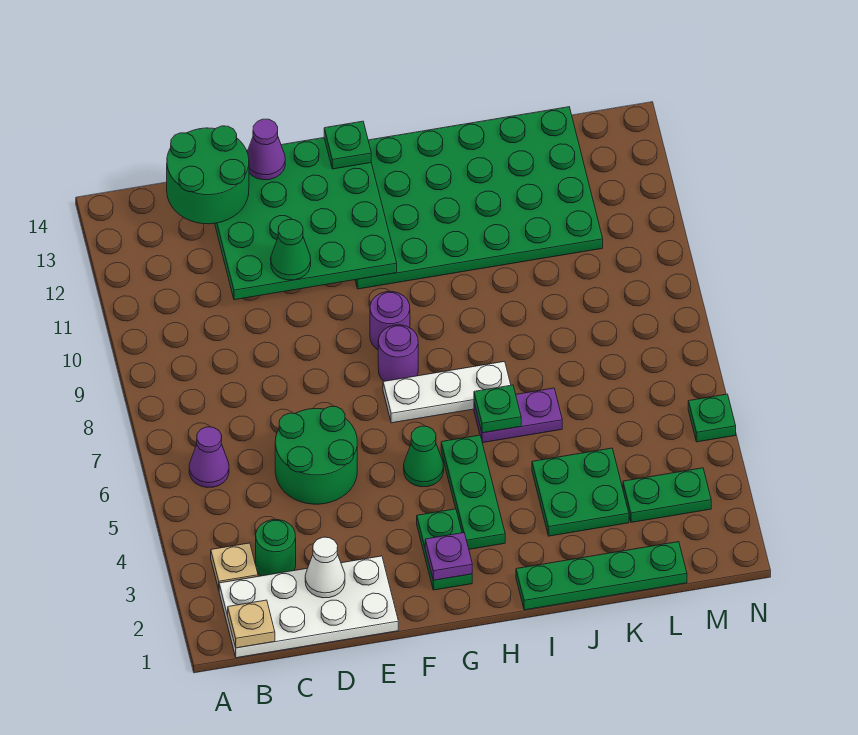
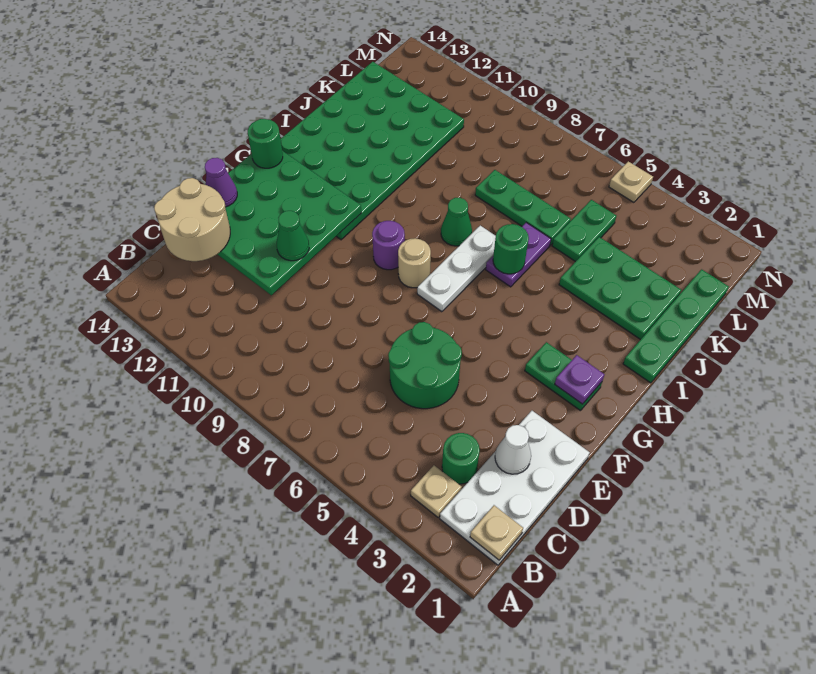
purple cone B6 level 1 -> none
green round brick C13:D14 level 3 -> tan round brick C13:D14 level 3
green cone G5 level 1 -> green cone I8 level 1
purple round brick G8 level 1 -> tan round brick G8 level 1
green plate G14 level 3 -> green round brick G14 level 3
green plate H3:H5 level 1 -> green plate K6:K8 level 1
green plate I6 level 2 -> green round brick I6 level 2
green plate J3:K4 level 1 -> green plate J2:K4 level 1
green plate L3:M3 level 1 -> green plate K5:L5 level 1
green plate N5 level 1 -> tan plate N5 level 1

